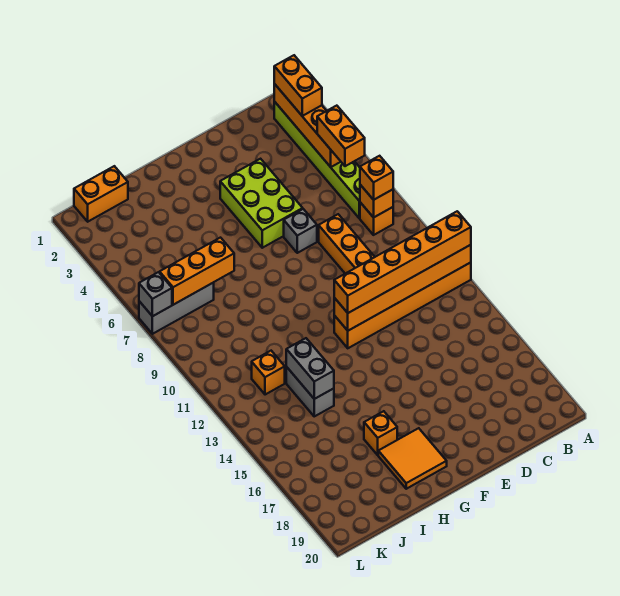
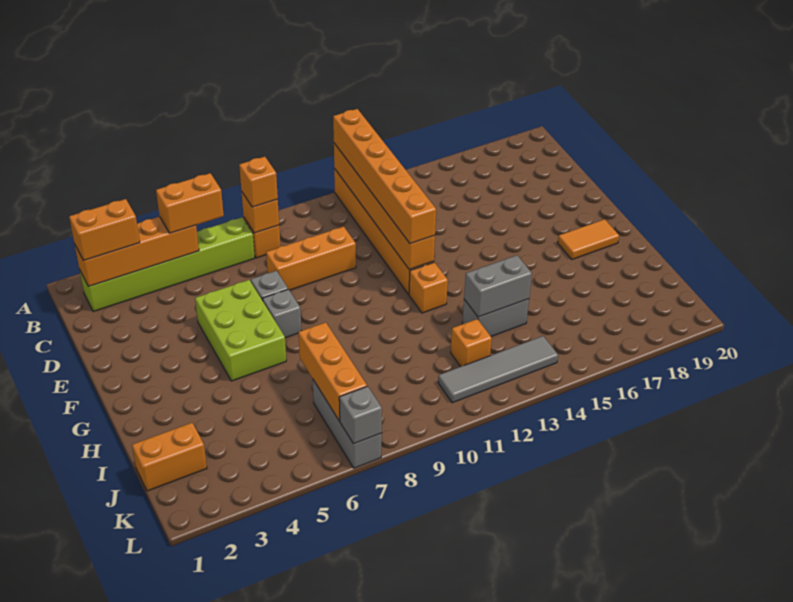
lime brick E4:F6 level 1 -> lime brick E5:G6 level 1
none -> grey brick F7 level 1
orange tile G18:H19 level 1 -> orange tile G18:G19 level 1
orange brick H17 level 1 -> orange brick G12 level 1
orange brick J1:K1 level 1 -> orange brick J1:J2 level 1
none -> grey tile K11:K14 level 1

